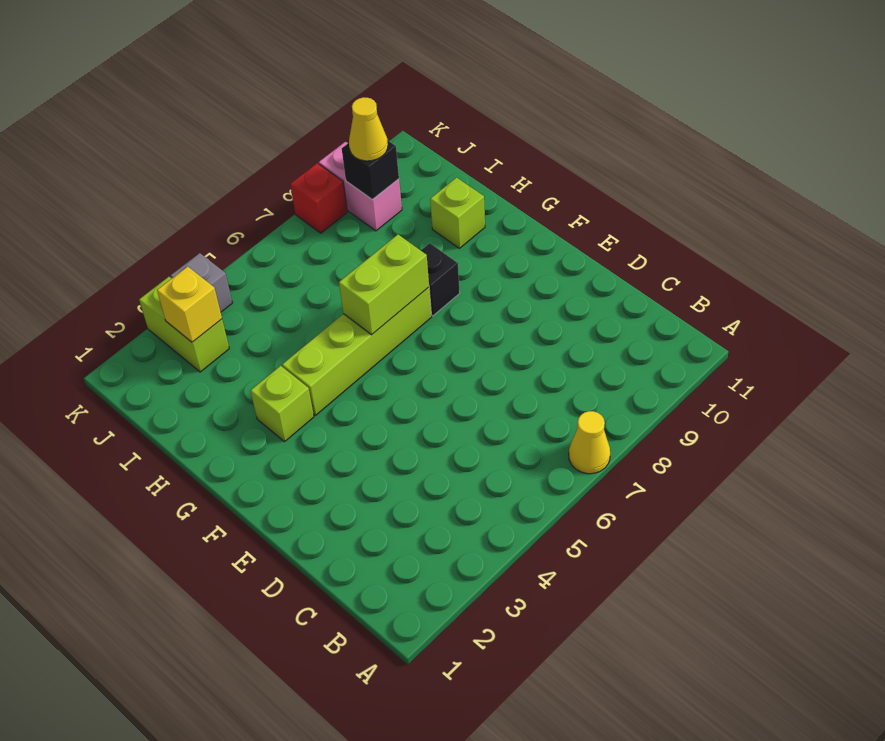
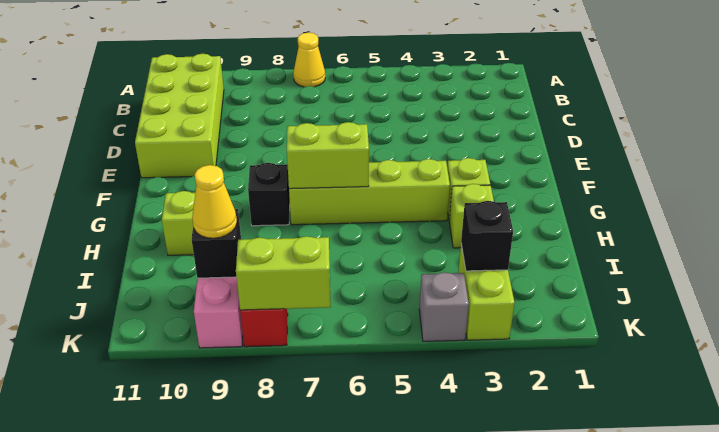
none -> lime brick B10:E11 level 1
none -> lime brick H3 level 1
yellow brick J3 level 2 -> black brick J3 level 2
none -> lime brick K7:K8 level 2

